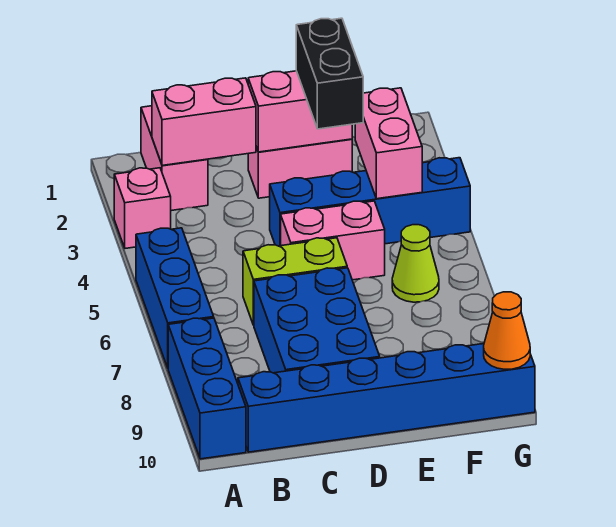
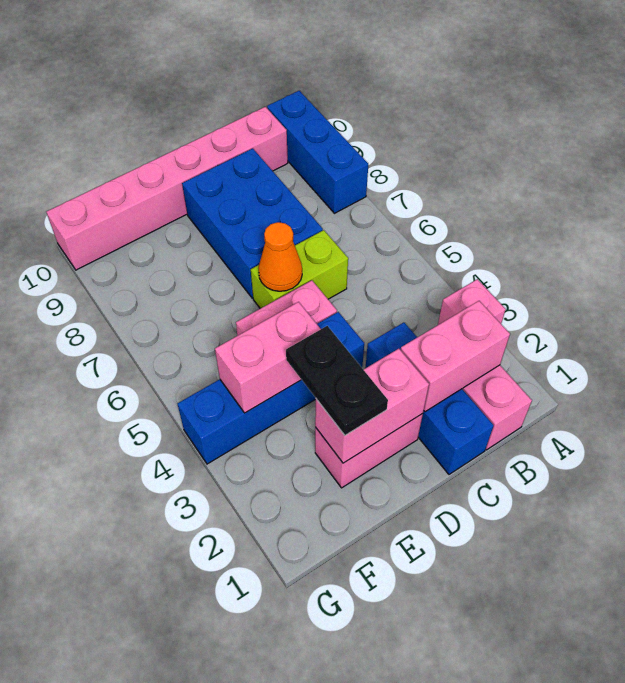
blue brick A5:A7 level 1 -> blue brick C1:C3 level 1
blue brick B10:G10 level 1 -> pink brick B10:G10 level 1
black brick E2:E3 level 3 -> black plate E2:E3 level 3
pink brick F3:F4 level 2 -> pink brick E4:F4 level 2
lime cone F6 level 1 -> none
orange cone G10 level 2 -> orange cone D6 level 2

